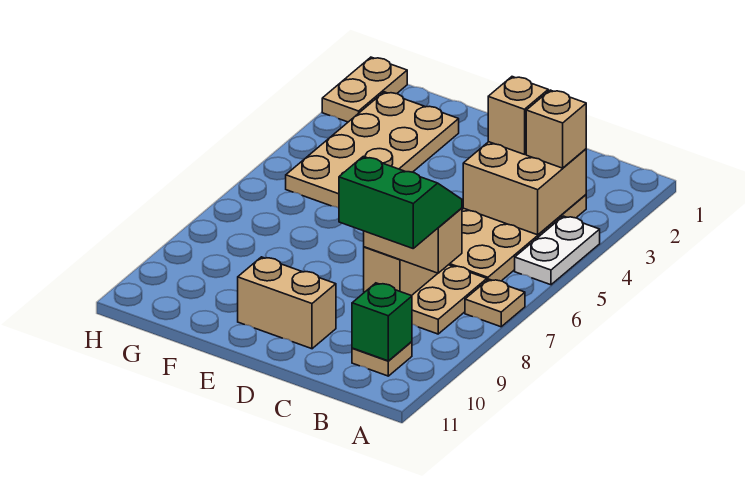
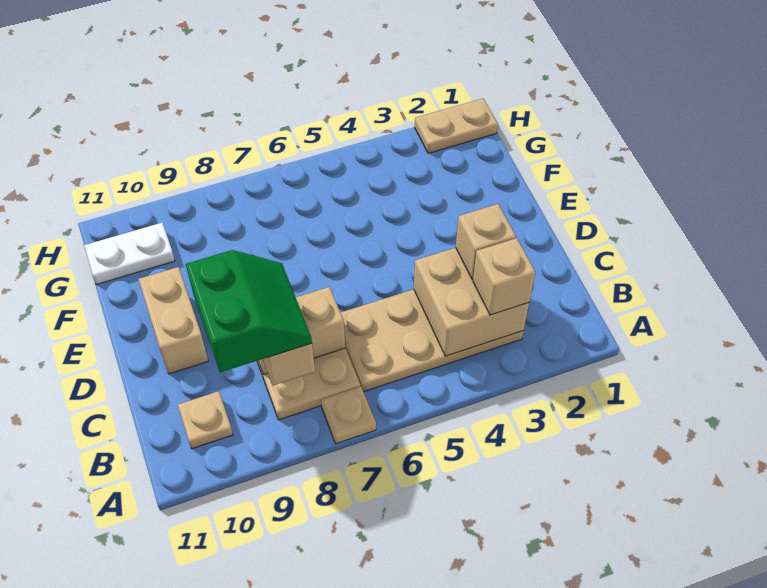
white plate A4:A5 level 1 -> white plate G10:G11 level 1
green brick B10 level 2 -> none
tan plate F2:G5 level 1 -> none

